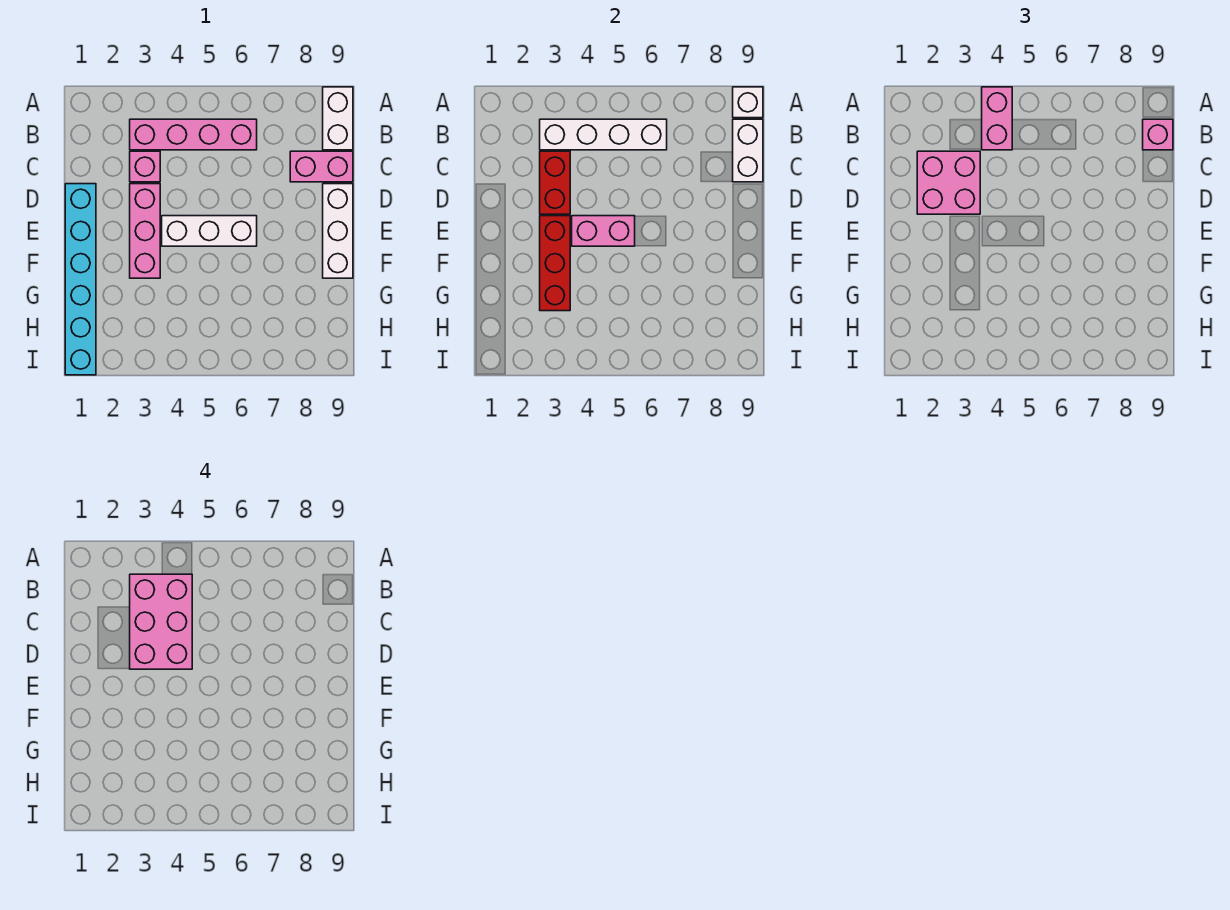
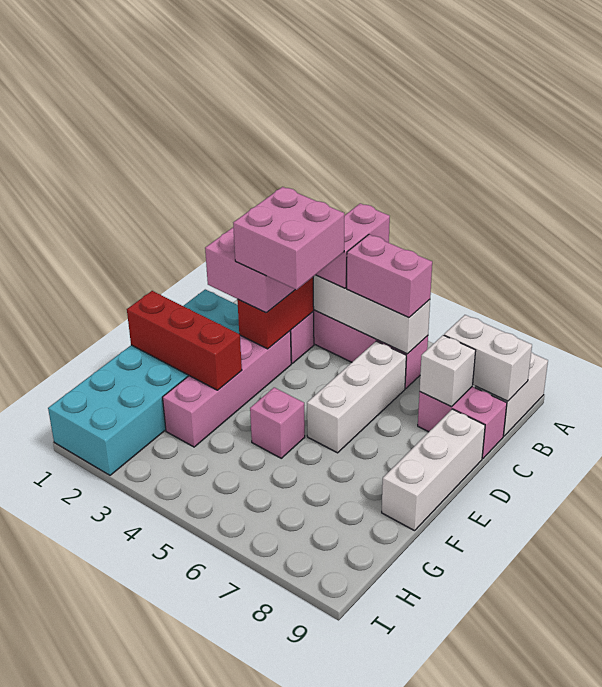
white brick A9 level 2 -> white brick C8 level 2
pink brick B3:D4 level 4 -> pink brick C3:D4 level 4
white brick B9:C9 level 2 -> white brick B8:B9 level 2
pink brick B9 level 3 -> pink brick F5 level 1
cyan brick D1:I1 level 1 -> cyan brick D1:I2 level 1
pink brick D3:F3 level 1 -> pink brick D3:G3 level 1
red brick E3:G3 level 2 -> red brick F1:F3 level 2
white brick E4:E6 level 1 -> white brick C6:E6 level 1
pink brick E4:E5 level 2 -> pink brick B5:B6 level 3

